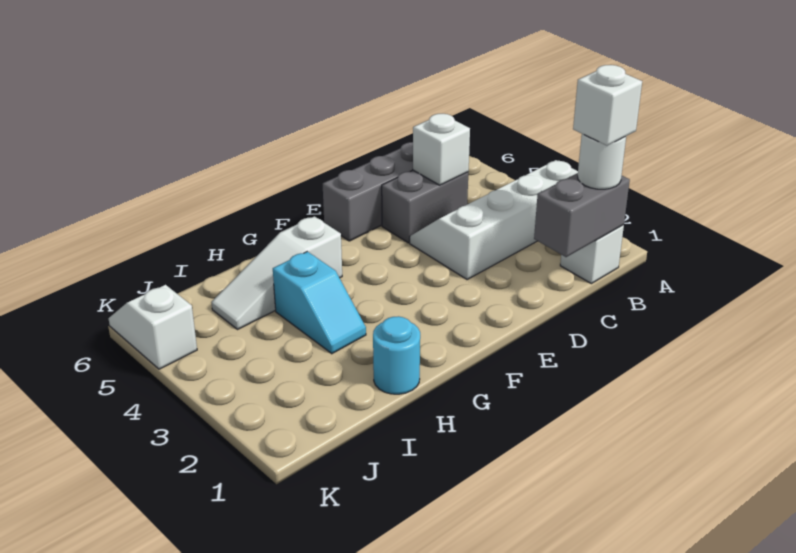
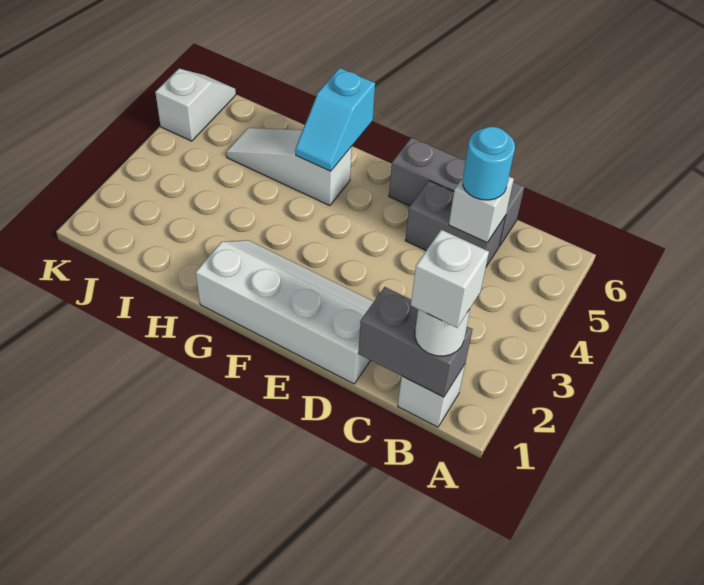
white slope A3:D4 level 1 top 3 -> white slope D1:G2 level 1 top 1
cyan round brick H1 level 1 -> cyan round brick C5 level 3
cyan slope H3:H4 level 1 top 4 -> cyan slope G5:G6 level 2 top 6

